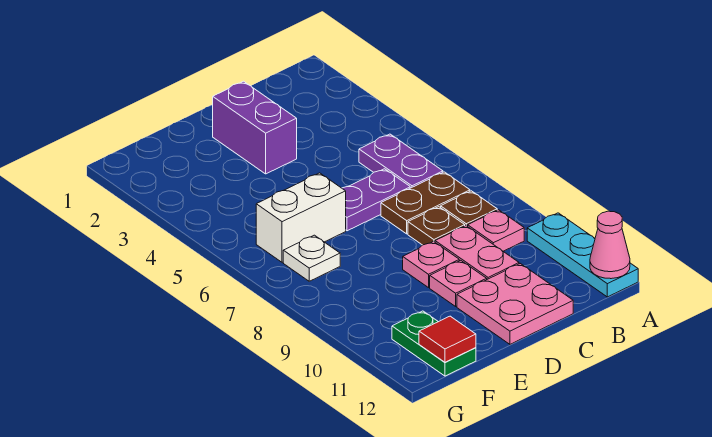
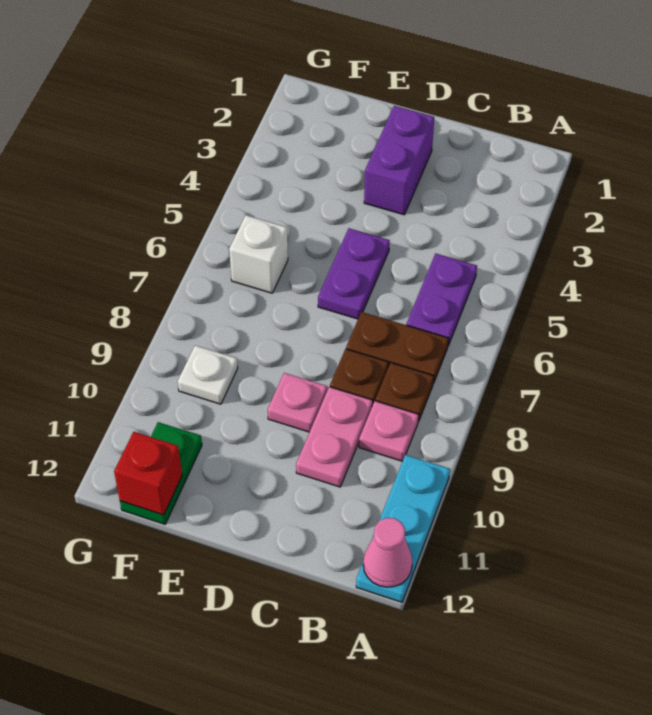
purple plate C6:D6 level 1 -> purple plate D5:D6 level 1
pink plate C11:D12 level 1 -> none
pink plate D10 level 1 -> none
white brick E6:F6 level 1 -> white brick F6 level 1
white plate F7 level 1 -> white plate F9 level 1
red tile F12 level 2 -> red brick F12 level 2

